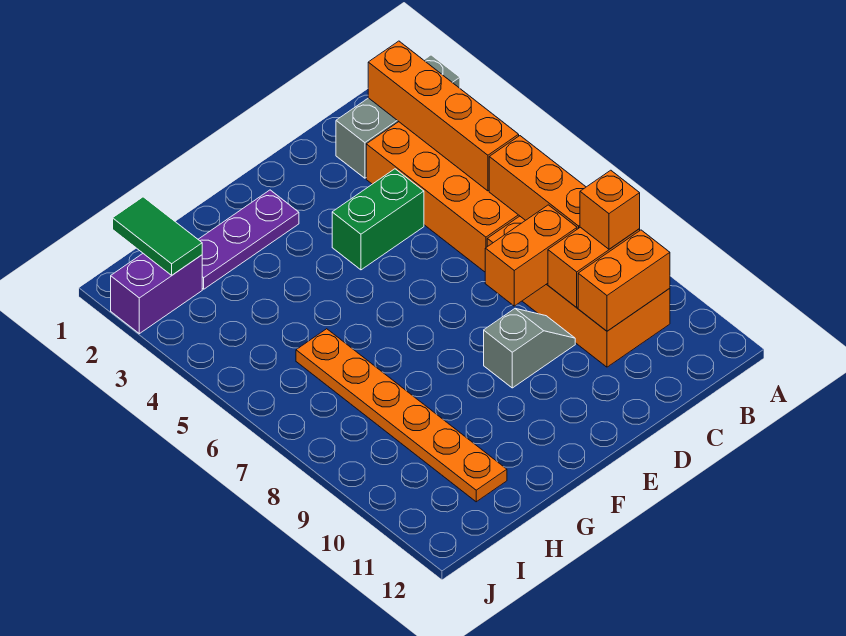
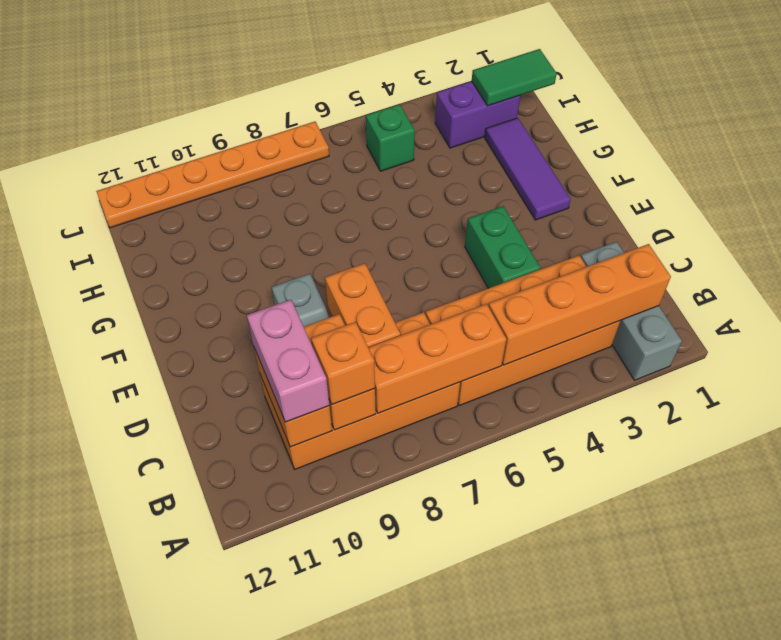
none -> pink brick B10:C10 level 3
purple plate F2:H2 level 1 -> purple tile F2:H2 level 1
orange plate H6:H11 level 1 -> orange plate J7:J12 level 1
purple brick I2:J2 level 1 -> purple brick I2:I3 level 1
none -> green brick I5 level 1

